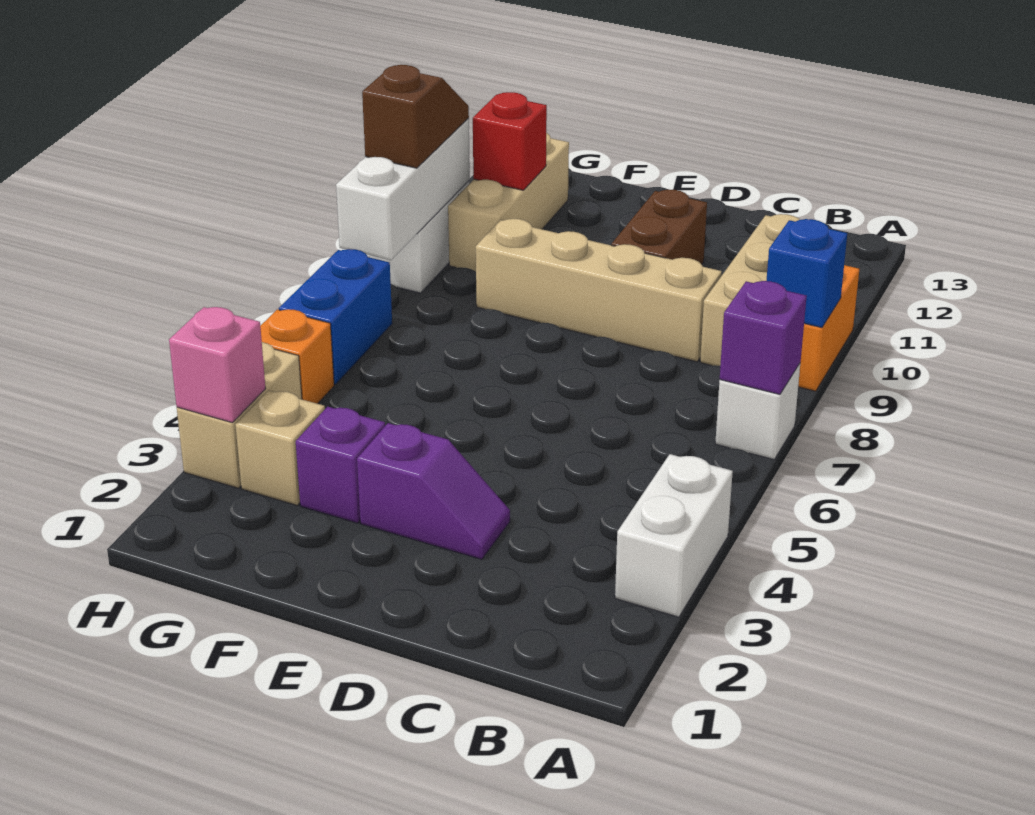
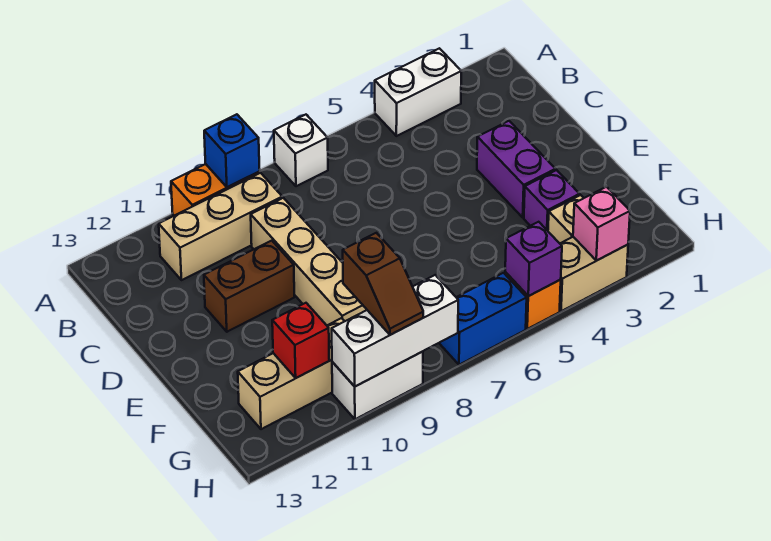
purple brick A7 level 2 -> purple brick H5 level 2
purple slope D3:E3 level 1 top E -> purple brick D3:E3 level 1
brown slope H9:H10 level 3 top 9 -> brown slope G9:H9 level 3 top G

